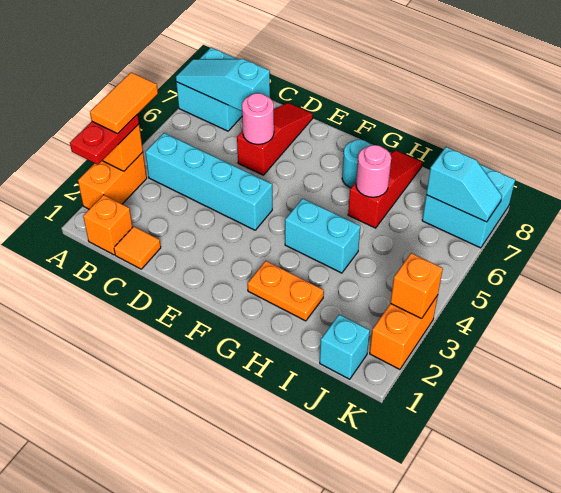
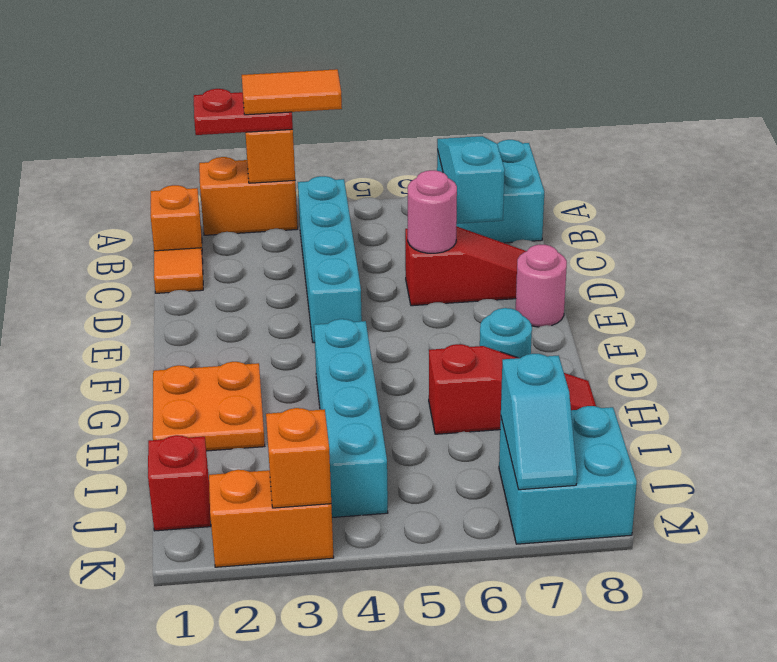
orange plate G2:H2 level 1 -> orange plate G1:H2 level 1
cyan brick G4:H4 level 1 -> cyan brick G4:J4 level 1
pink round brick H6 level 2 -> pink round brick E8 level 1
cyan brick J1 level 1 -> red brick J1 level 1

